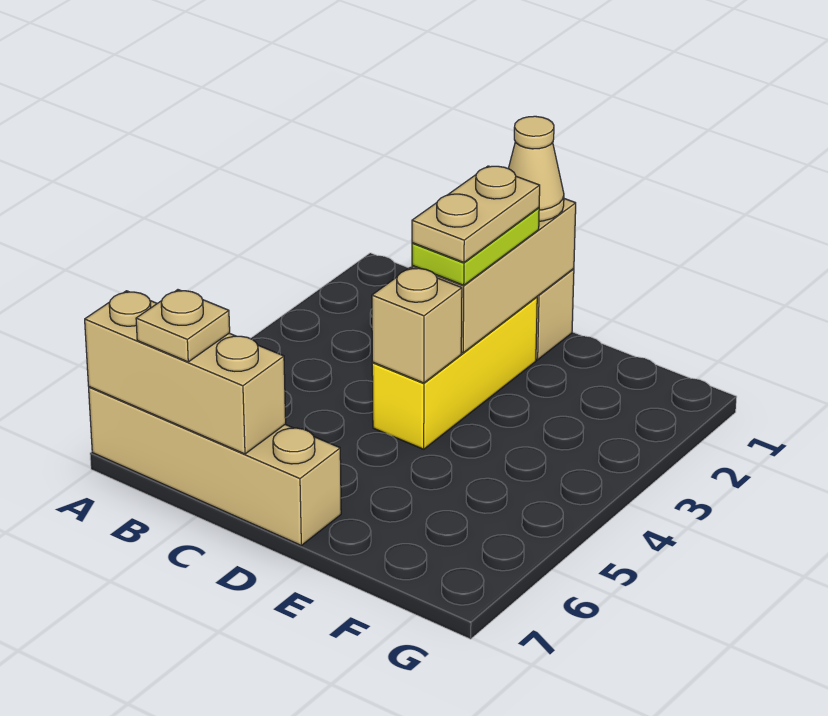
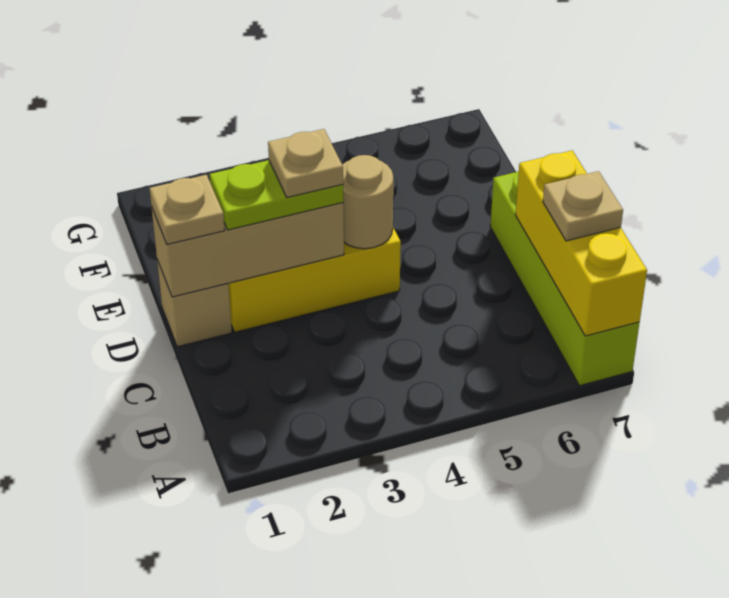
tan brick A7:D7 level 1 -> lime brick A7:D7 level 1
tan brick A7:C7 level 2 -> yellow brick A7:C7 level 2
tan cone D1 level 3 -> tan plate D1 level 3
tan plate D2:D3 level 4 -> tan plate D3 level 4
tan brick D4 level 2 -> tan round brick D4 level 2

